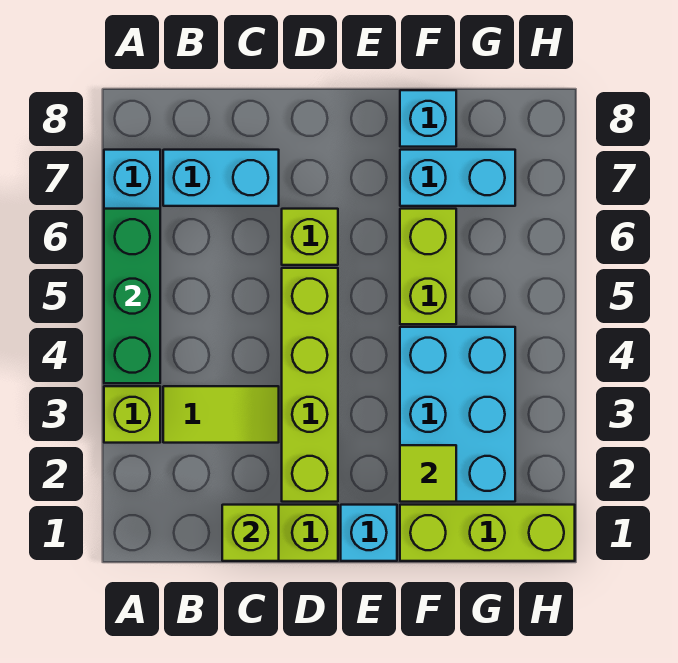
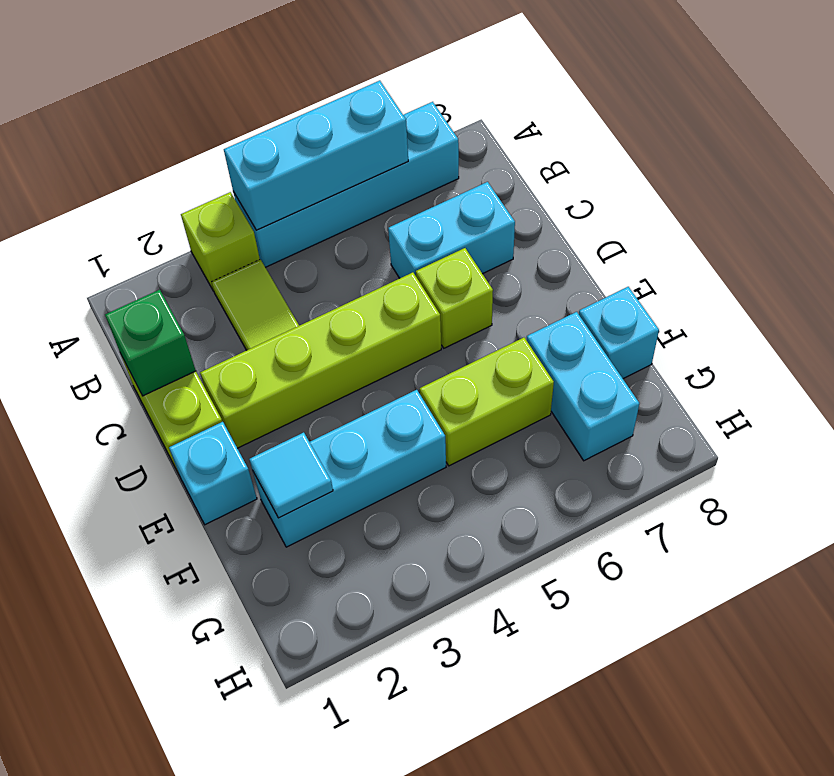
green brick A4:A6 level 2 -> cyan brick A4:A6 level 2
cyan brick B7:C7 level 1 -> cyan brick C6:C7 level 1
lime brick C1 level 2 -> green brick C1 level 2
lime brick F1:H1 level 1 -> none
cyan brick F2:G4 level 1 -> cyan brick F2:F4 level 1
lime tile F2 level 2 -> cyan tile F2 level 2

